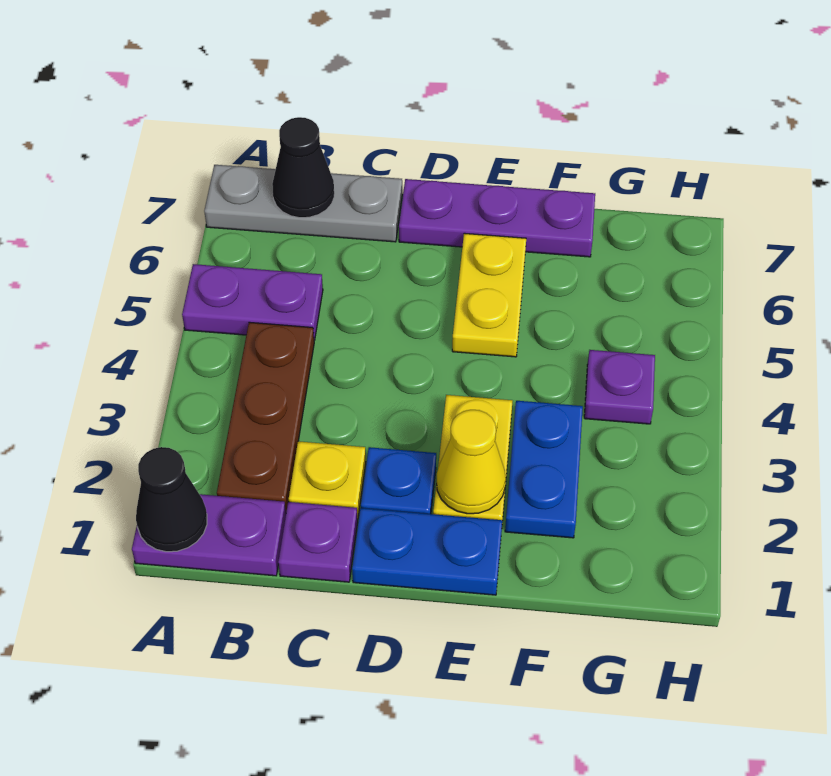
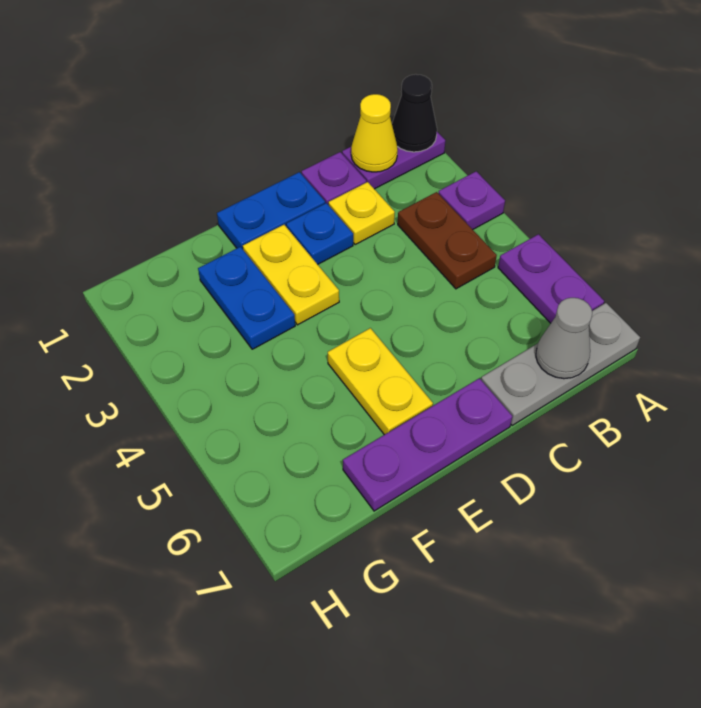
purple plate A5:B5 level 1 -> purple plate A5:A6 level 1
brown plate B2:B4 level 1 -> brown plate B3:B4 level 1
black cone B7 level 2 -> grey cone B7 level 2
yellow cone E2 level 2 -> yellow cone B1 level 2
purple plate G4 level 1 -> purple plate A3 level 1

